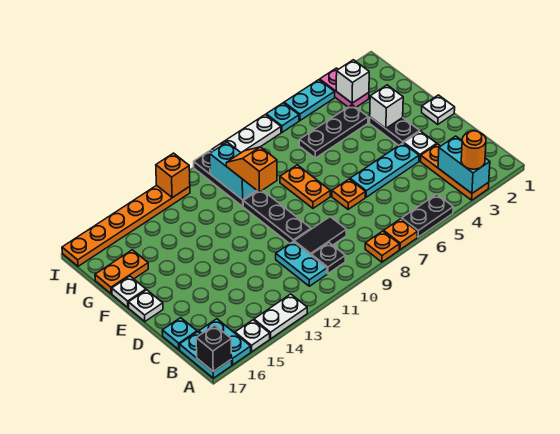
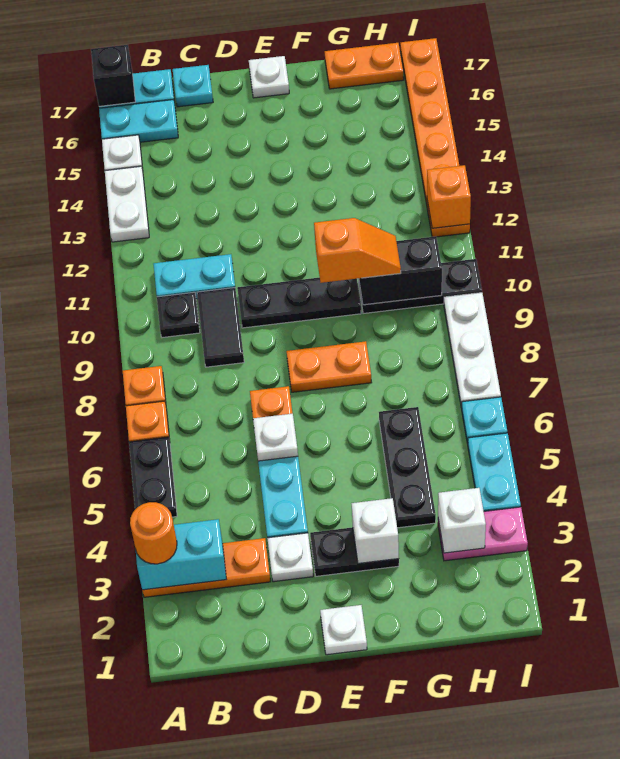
white plate F17 level 1 -> white plate D6 level 2
cyan brick G10:H10 level 2 -> black brick G10:H10 level 2
orange plate G16:G17 level 1 -> orange plate G17:H17 level 1

